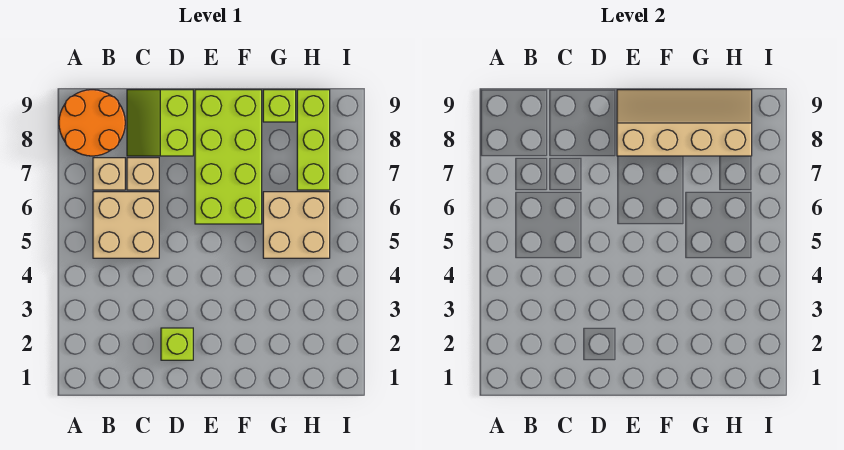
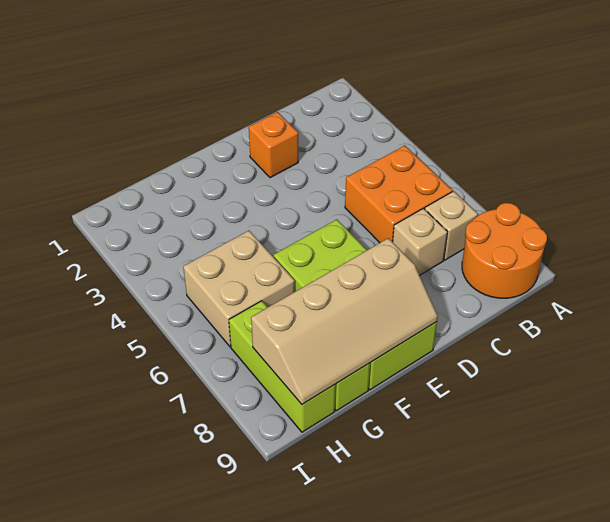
tan brick B5:C6 level 1 -> orange brick B5:C6 level 1
lime slope C8:D9 level 1 top D -> none
lime brick D2 level 1 -> orange brick D2 level 1

